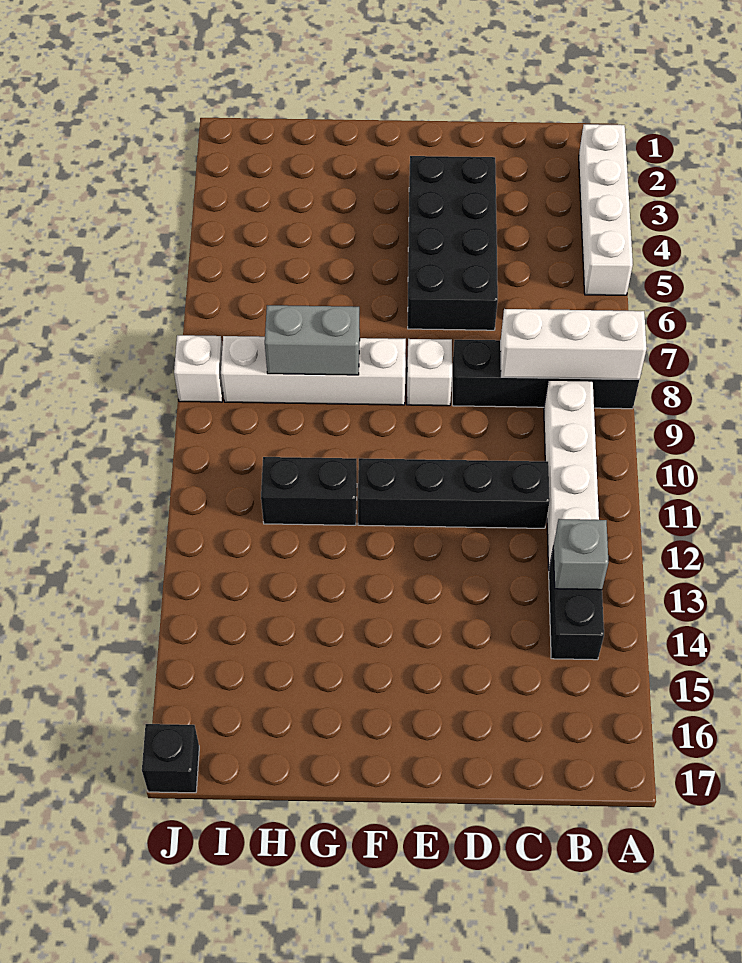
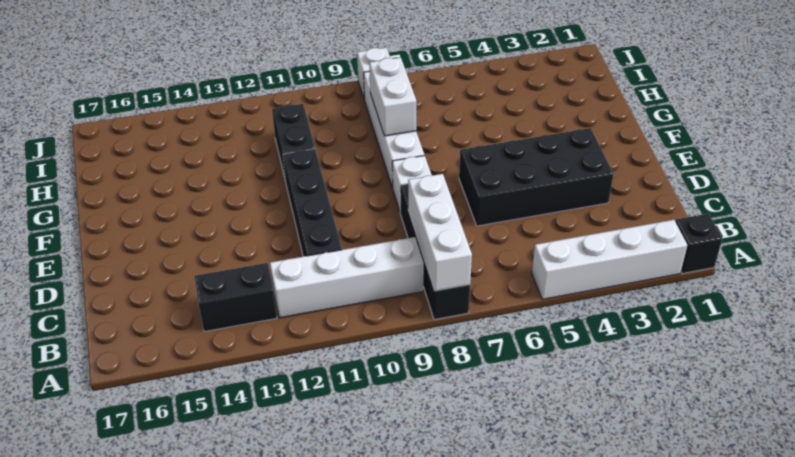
grey brick B13 level 2 -> none
grey brick G8:H8 level 2 -> white brick G8:H8 level 2
black brick J17 level 1 -> black brick A1 level 1

